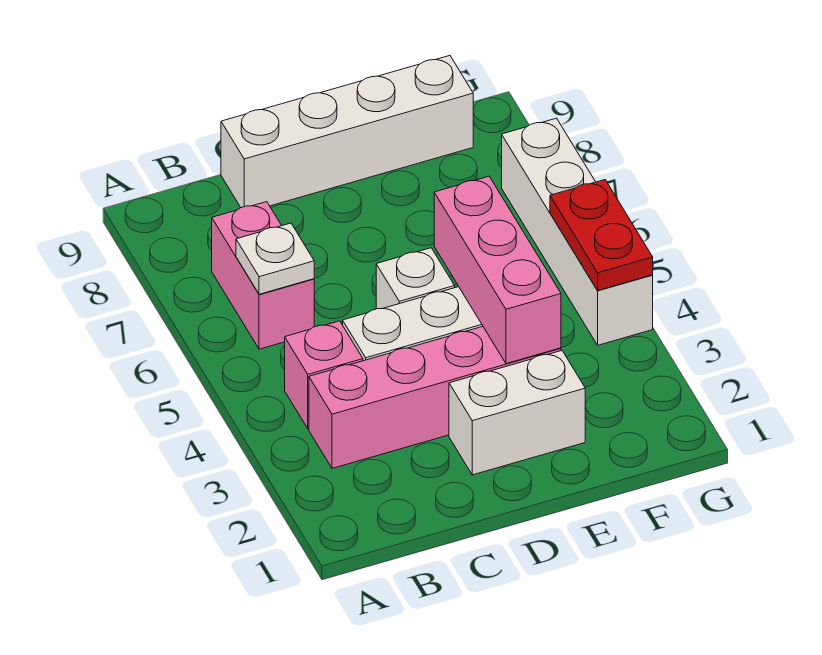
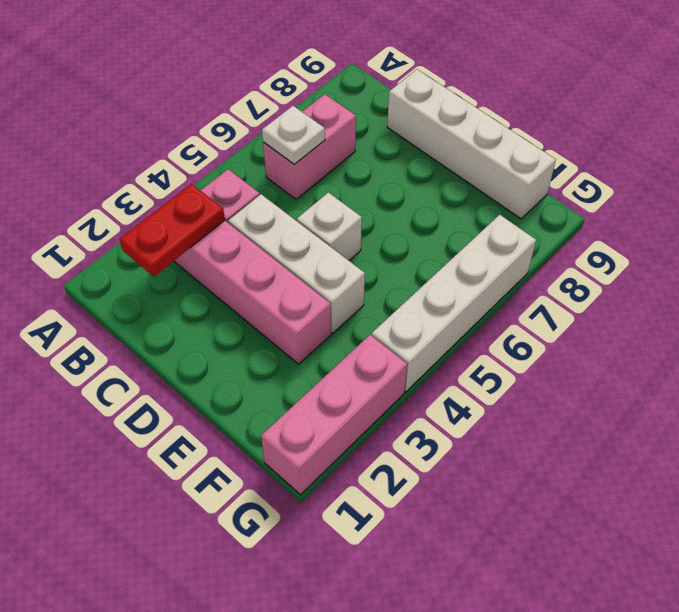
white brick D2:E2 level 1 -> none
pink brick E3:E5 level 2 -> pink brick G1:G3 level 1
red plate G4:G5 level 2 -> red plate B2:B3 level 2

